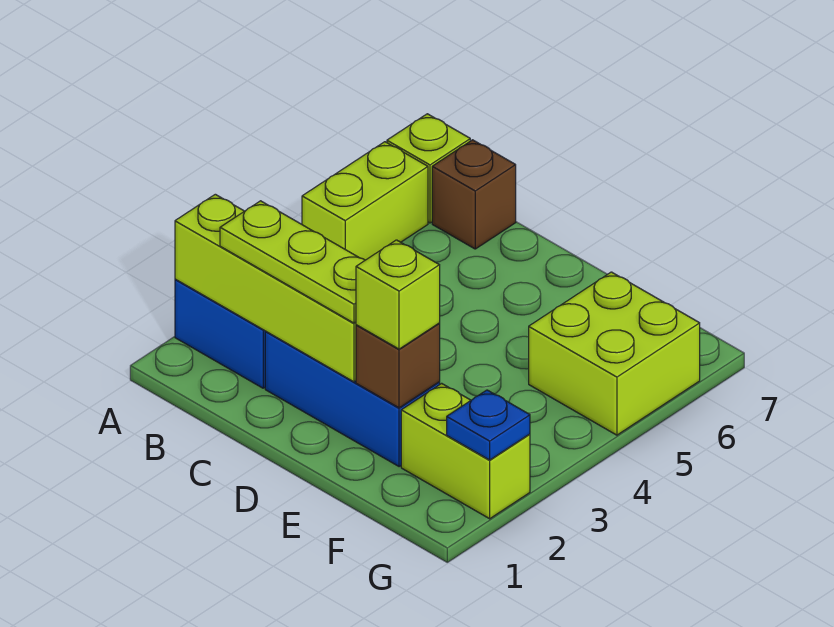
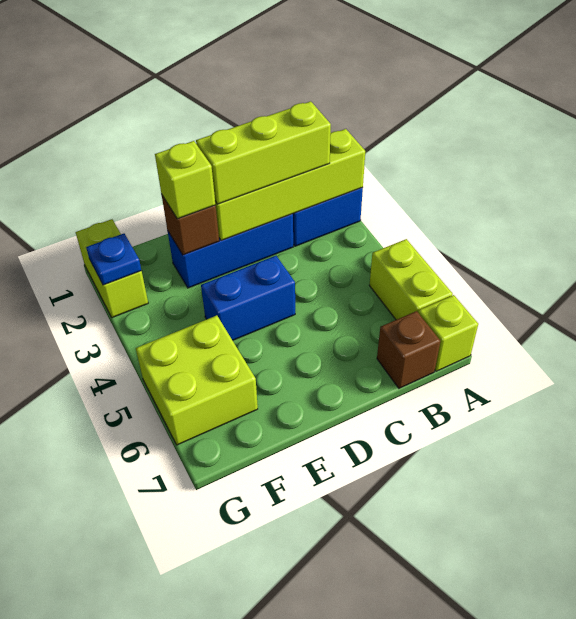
lime plate B2:D2 level 3 -> lime brick B2:D2 level 3
none -> blue brick D4:E4 level 1
lime brick F2:G2 level 1 -> lime brick G1:G2 level 1

